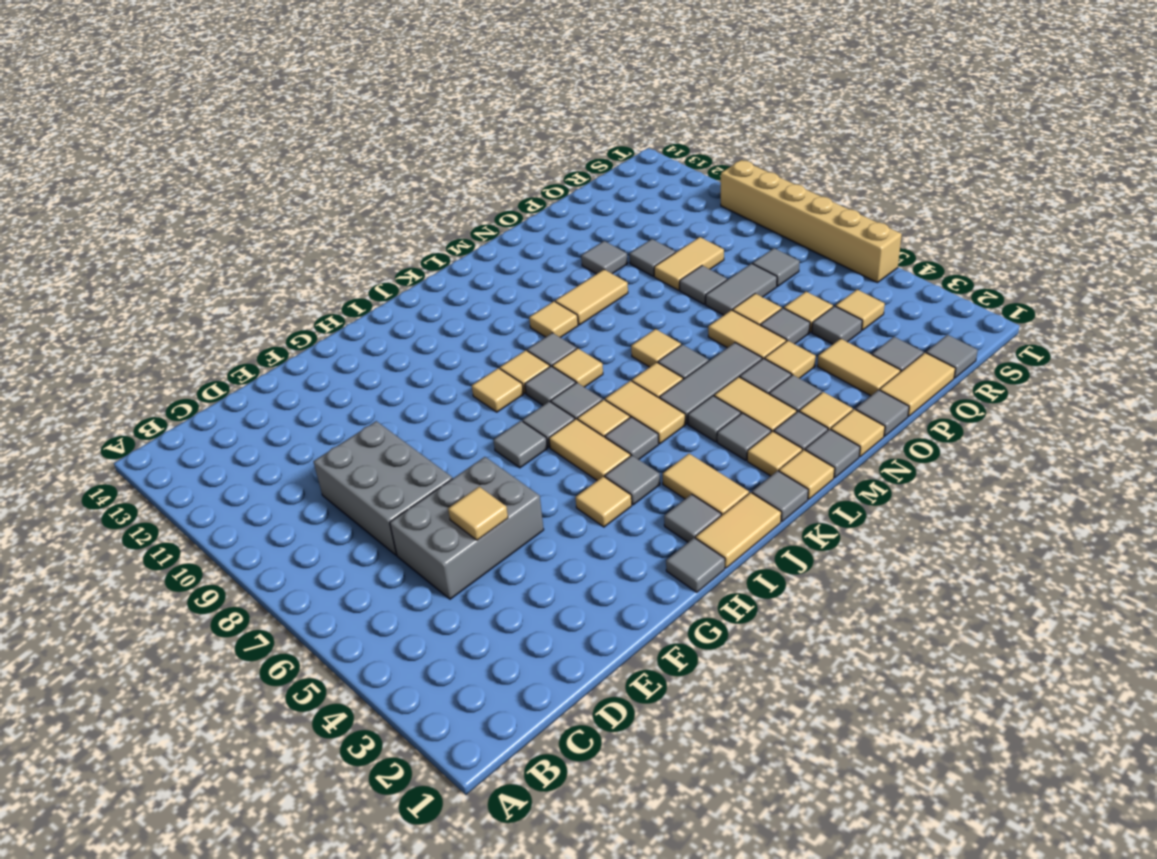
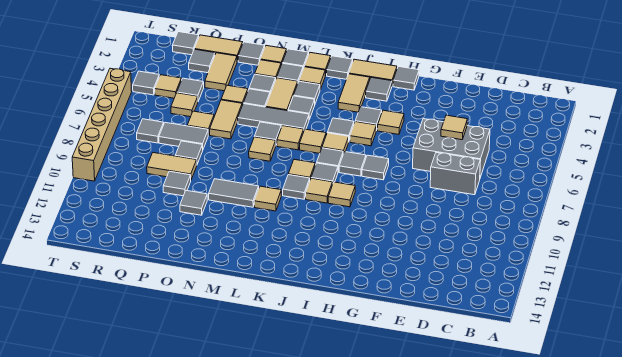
grey brick D7:E9 level 1 -> grey brick D7:E7 level 1
tan tile I5:I6 level 1 -> tan tile I5 level 1
tan tile K5:K6 level 1 -> tan tile K6 level 1
tan tile M10:N10 level 1 -> grey tile M10:N10 level 1
grey tile P5 level 1 -> grey tile S4 level 1

